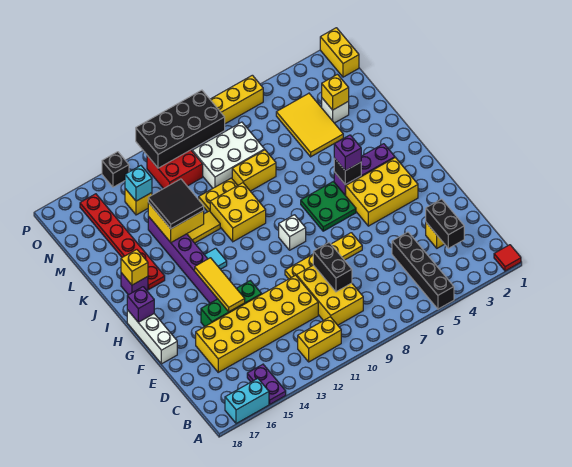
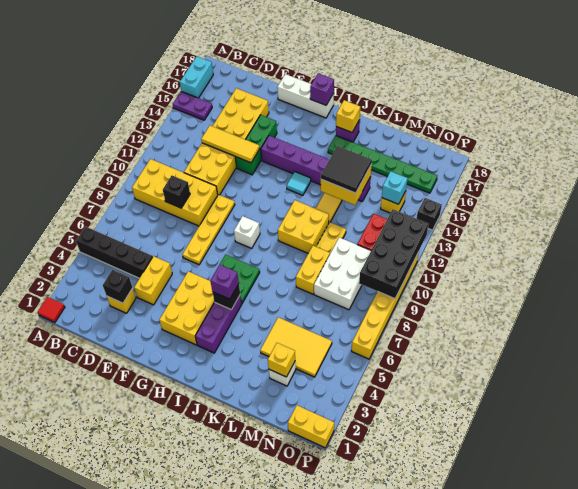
yellow brick B11:B12 level 1 -> yellow brick E4:E5 level 1
black brick C3:D3 level 2 -> black brick D3 level 2
yellow brick C9:E10 level 1 -> yellow brick B9:E10 level 1
black brick D9:E9 level 2 -> black brick D9 level 2
yellow tile F14:H14 level 2 -> yellow tile D13:F13 level 2
red plate J16:O16 level 1 -> green plate J16:O16 level 1

